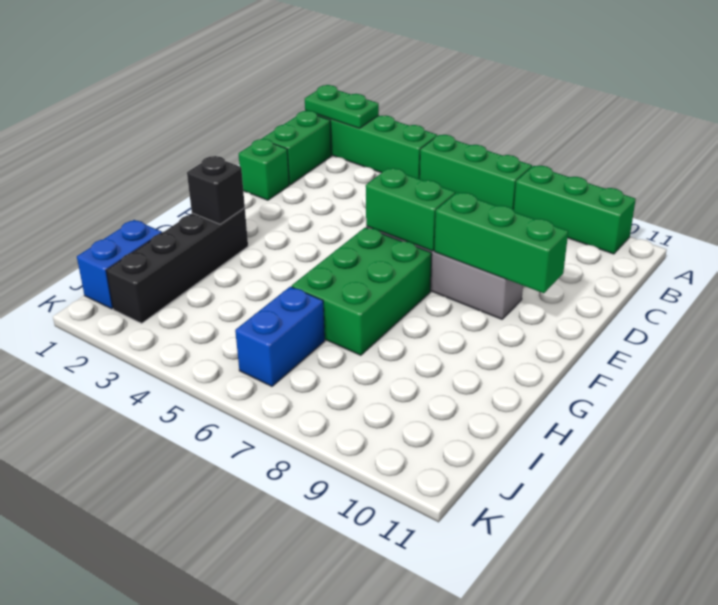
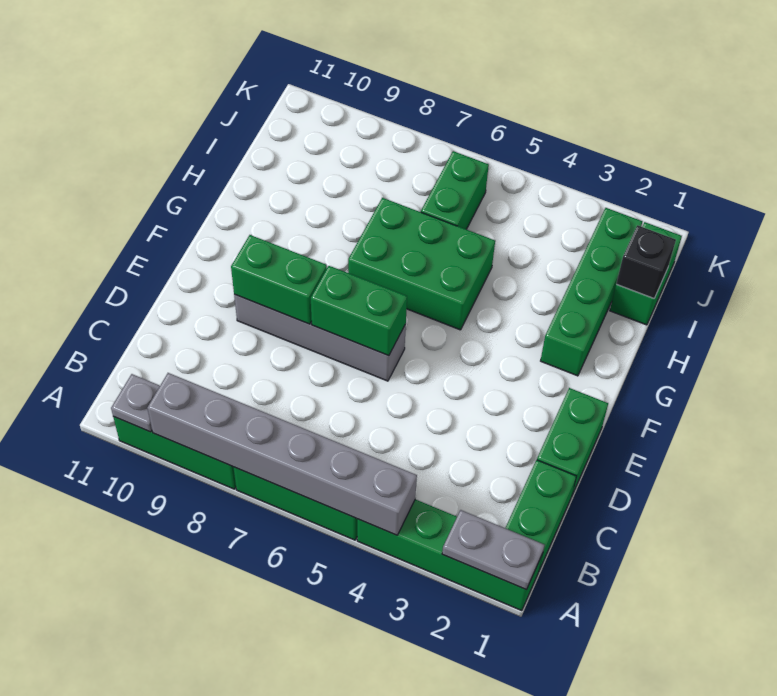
green plate A1:A2 level 2 -> grey plate A1:A2 level 2
none -> grey brick A4:A9 level 2
none -> grey plate A10 level 2
green brick D1 level 1 -> green brick D1:E1 level 1
green brick E8:E10 level 2 -> green brick E8:E9 level 2
green brick F6:H7 level 1 -> green brick G5:H7 level 1
black brick G2:J2 level 1 -> green brick G2:J2 level 1
black brick G2 level 2 -> black brick I1 level 2
blue brick I1:J1 level 1 -> green brick I1:J1 level 1
blue brick I6:J6 level 1 -> green brick I6:J6 level 1

